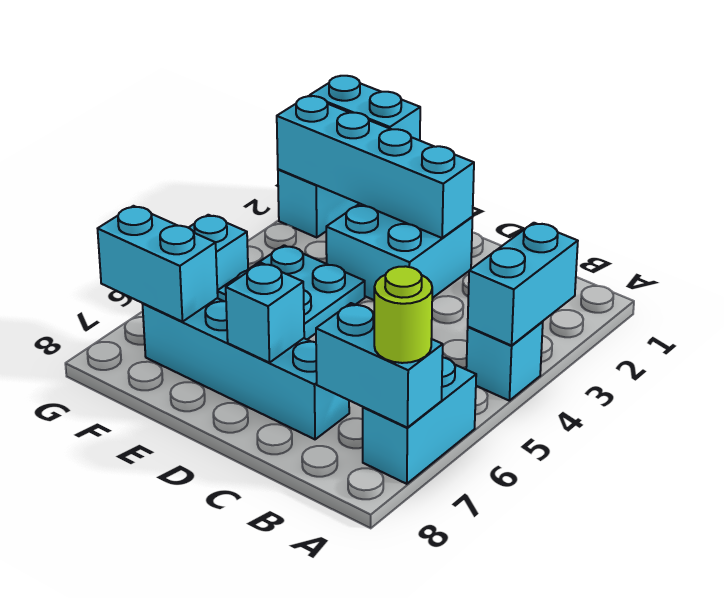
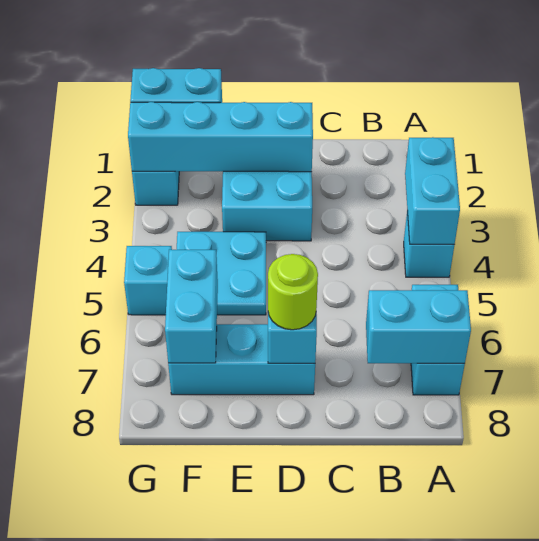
lime round brick A7 level 3 -> lime round brick D7 level 3
cyan brick C7:F7 level 1 -> cyan brick D7:F7 level 1
cyan brick F7:G7 level 2 -> cyan brick F6:F7 level 2

